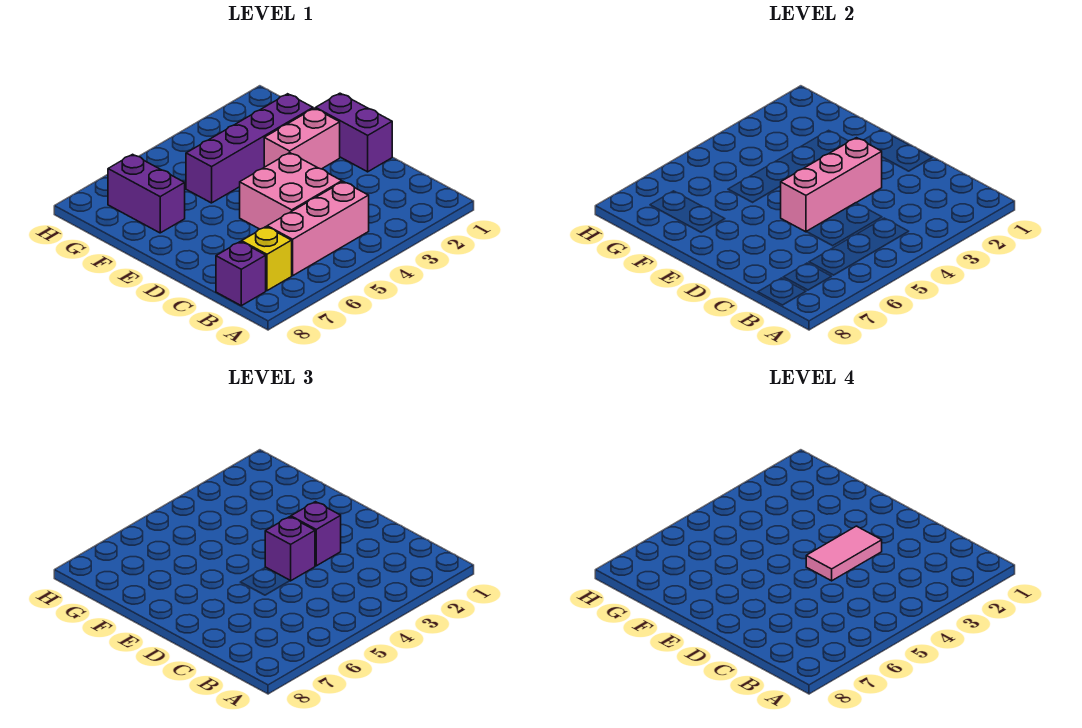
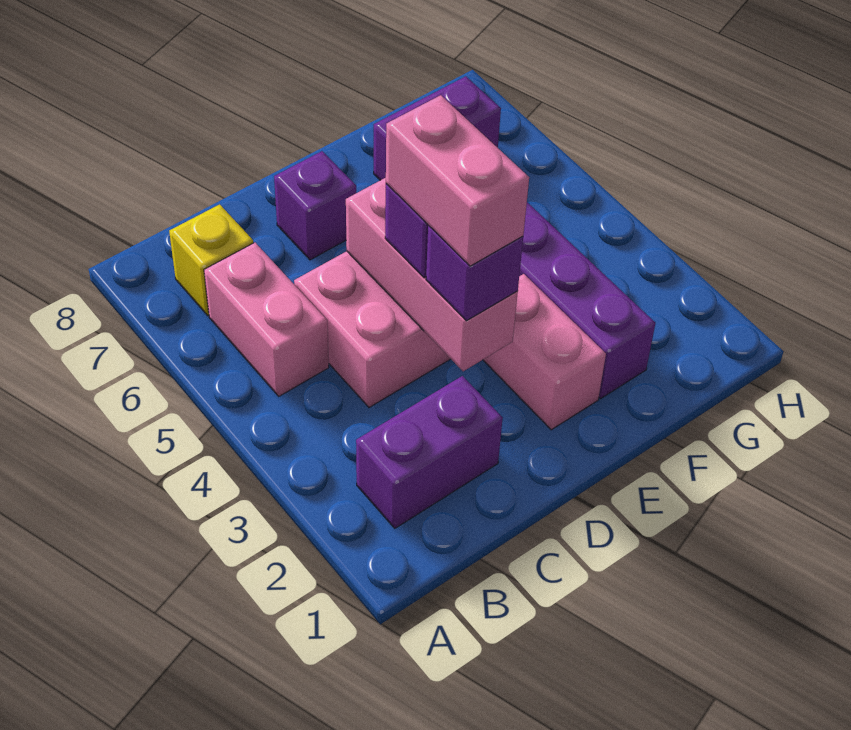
pink brick B4:B6 level 1 -> pink brick B5:B6 level 1
purple brick B8 level 1 -> purple brick D7 level 1
purple brick D1:E1 level 1 -> purple brick B2:C2 level 1
pink tile D3:D4 level 4 -> pink brick D3:D4 level 4

